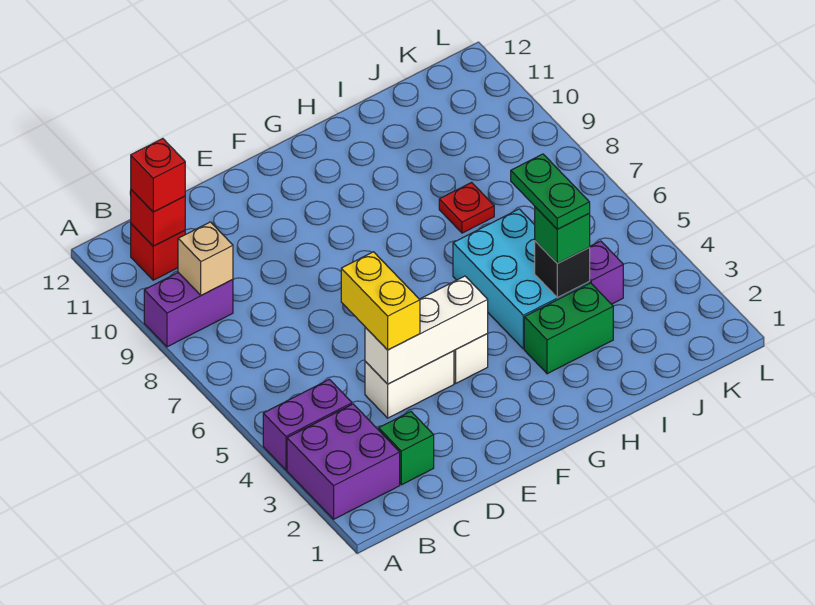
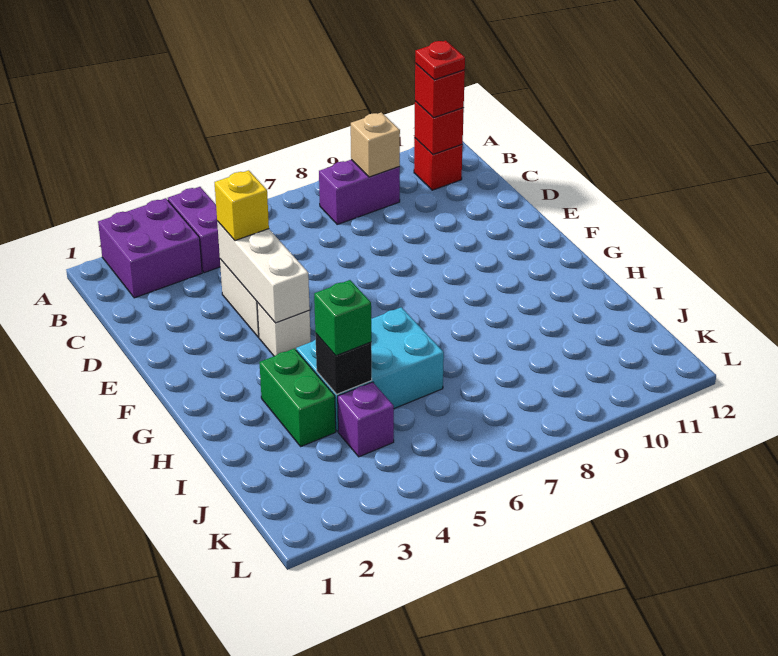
purple brick A9:B9 level 1 -> purple brick B8:B9 level 1
green brick C2 level 1 -> none
yellow brick D4:D5 level 3 -> yellow brick D4 level 3
green plate I4:I5 level 4 -> none
red plate I8 level 1 -> red plate B11 level 4

